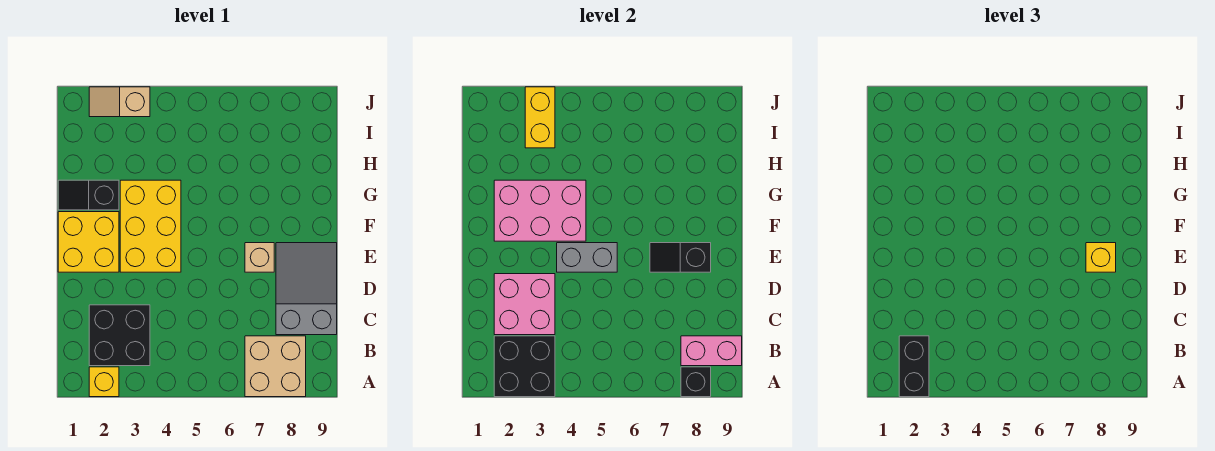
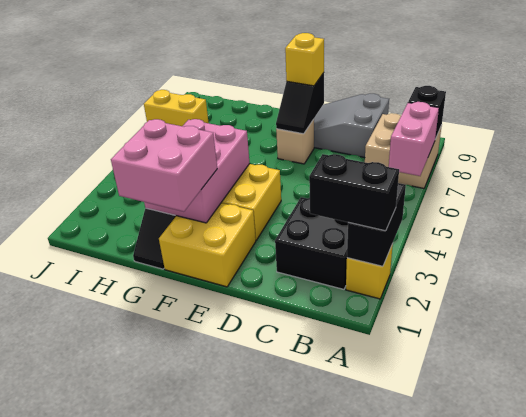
black brick A2:B3 level 2 -> black brick A2:A3 level 2
pink brick B8:B9 level 2 -> pink brick A6:A7 level 2
pink brick C2:D3 level 2 -> pink brick F1:G2 level 3
grey brick E4:E5 level 2 -> none
yellow brick I3:J3 level 2 -> yellow brick I7:J7 level 1
tan slope J2:J3 level 1 top 3 -> none

